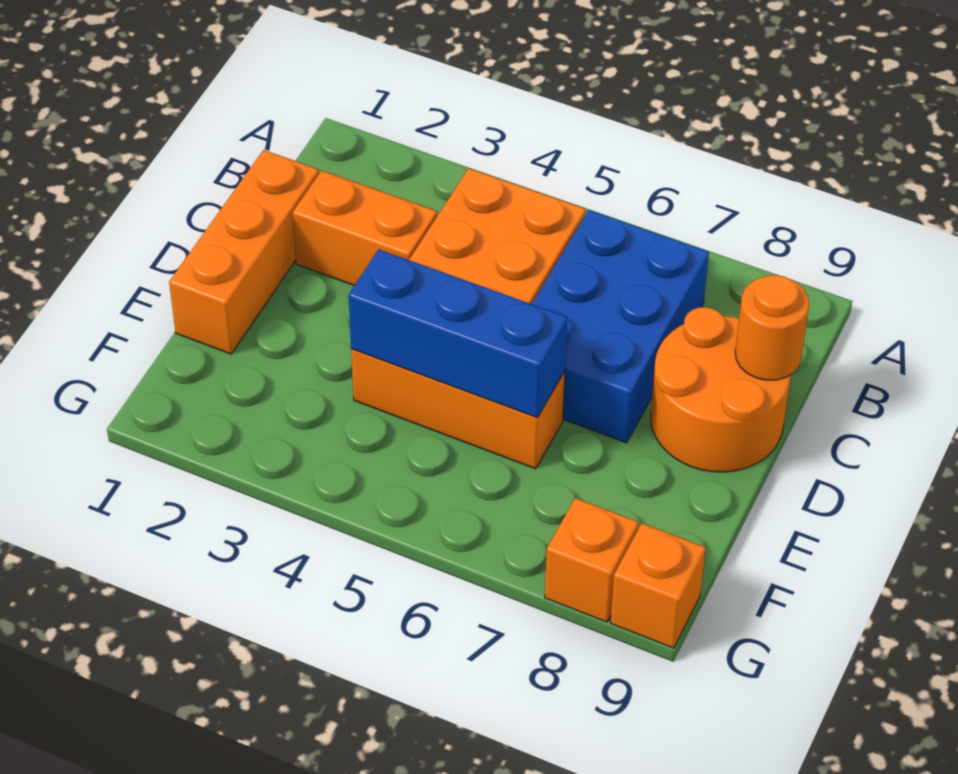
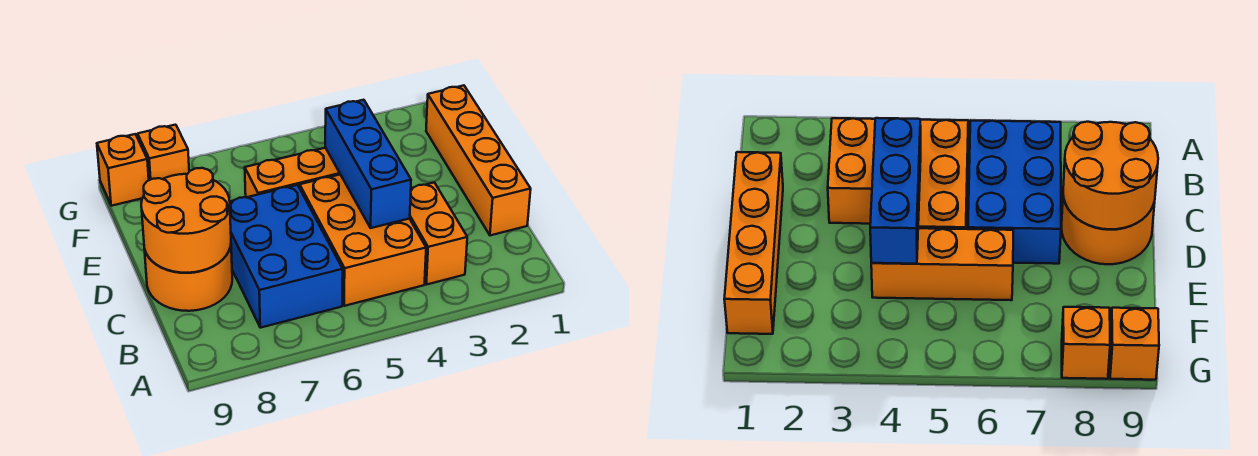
orange brick C1:E1 level 1 -> orange brick C1:F1 level 1
orange brick C2:C3 level 1 -> orange brick B3:C3 level 1
orange round brick C9 level 2 -> orange round brick C8:D9 level 2
blue brick E4:E6 level 2 -> blue brick C4:E4 level 2

